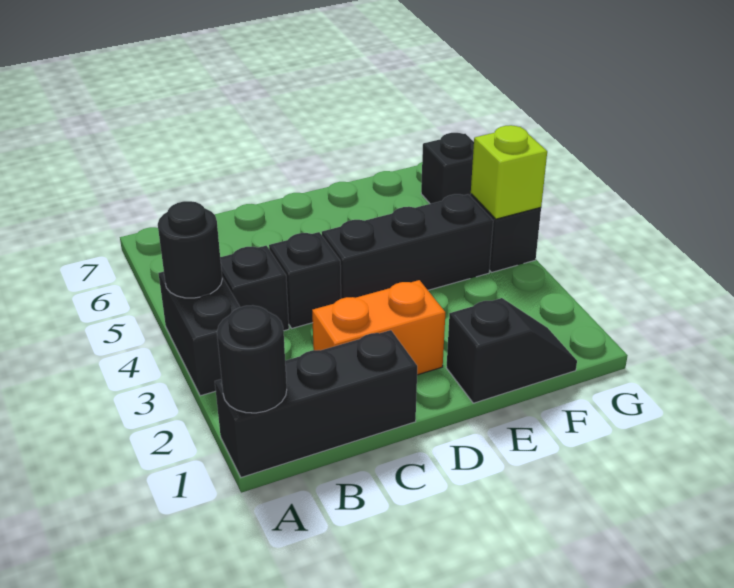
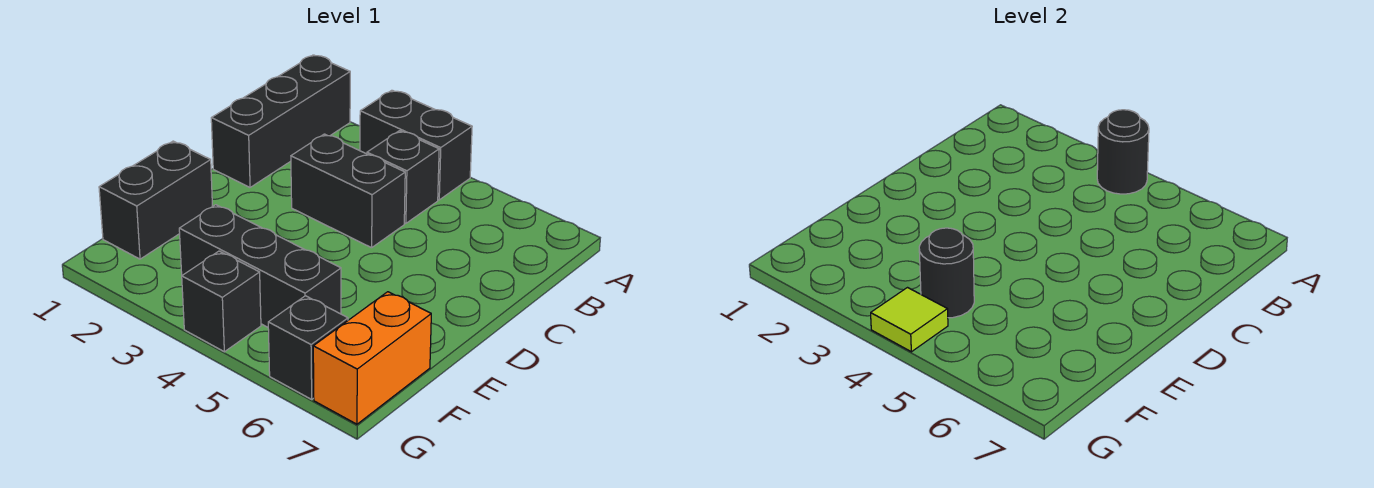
black round brick A1 level 2 -> black round brick F4 level 2
orange brick C2:D2 level 1 -> orange brick F7:G7 level 1
black brick C4 level 1 -> black brick C3:C4 level 1
black brick D4:F4 level 1 -> black brick F3:F5 level 1
black slope E1:F1 level 1 top E -> black brick E1:F1 level 1
lime brick G4 level 2 -> lime tile G4 level 2

